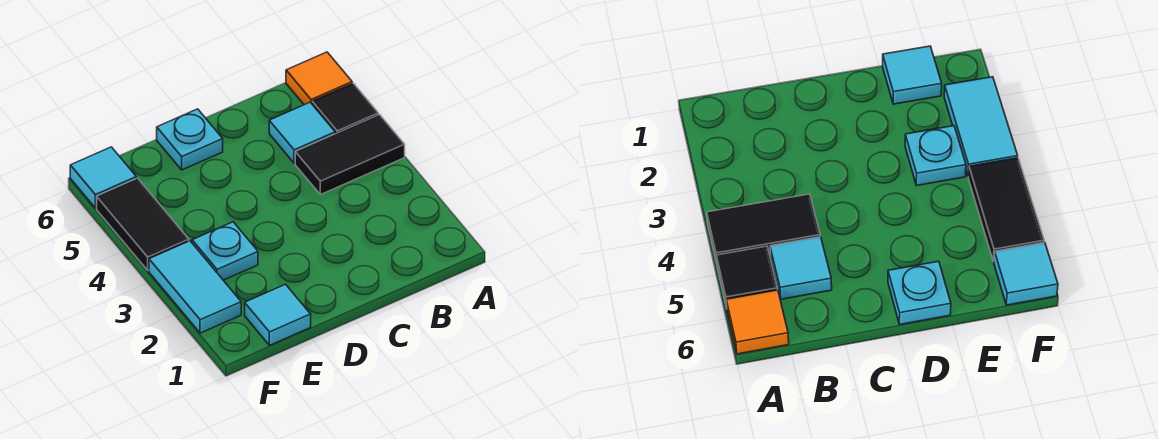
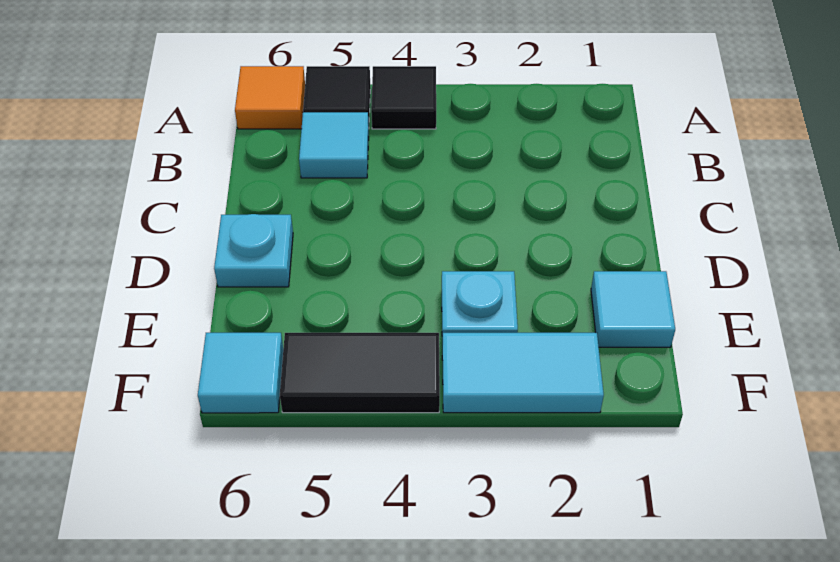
black tile A4:B4 level 1 -> black tile A4 level 1

